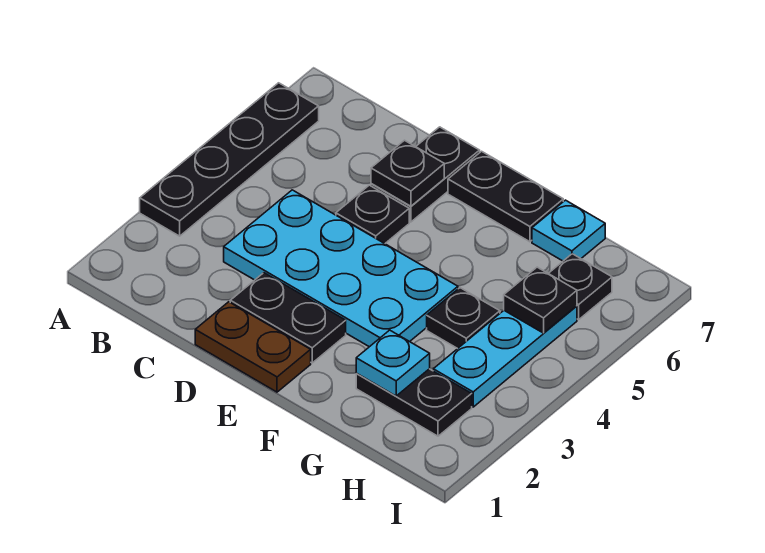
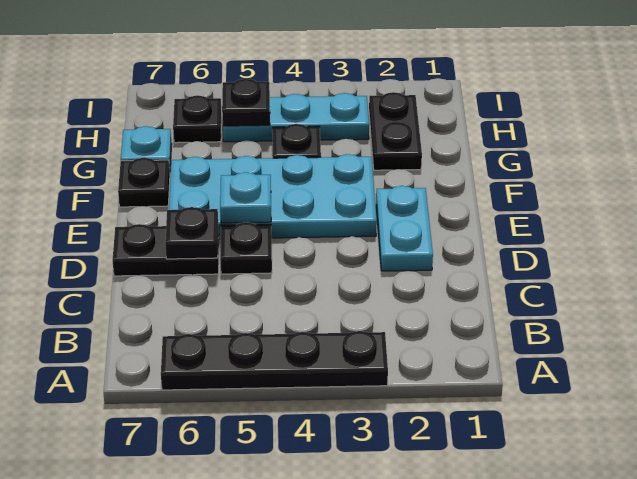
cyan plate C3:F4 level 1 -> cyan plate E3:F6 level 1
brown plate D1:E1 level 1 -> none
black plate D2:E2 level 1 -> cyan plate D2:E2 level 1
black plate E7:F7 level 1 -> black plate F7 level 1
cyan plate G2 level 2 -> cyan plate E5 level 2

